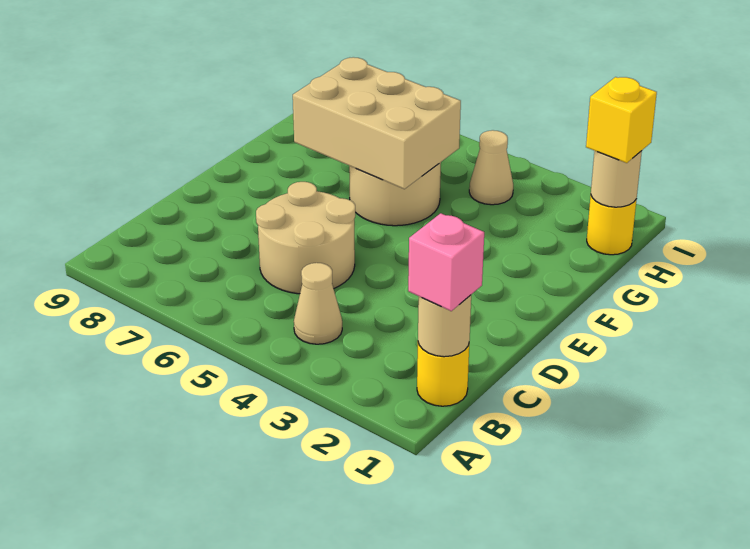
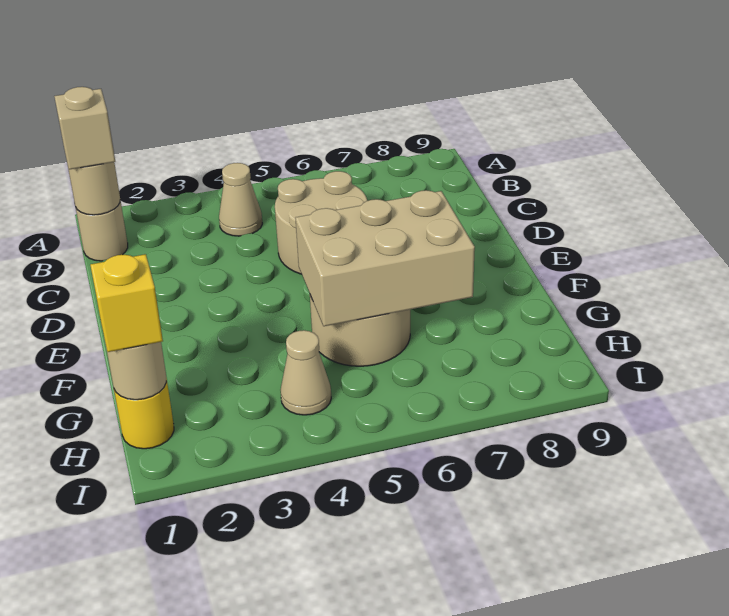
yellow round brick B1 level 1 -> tan round brick B1 level 1
pink brick B1 level 3 -> tan brick B1 level 3

